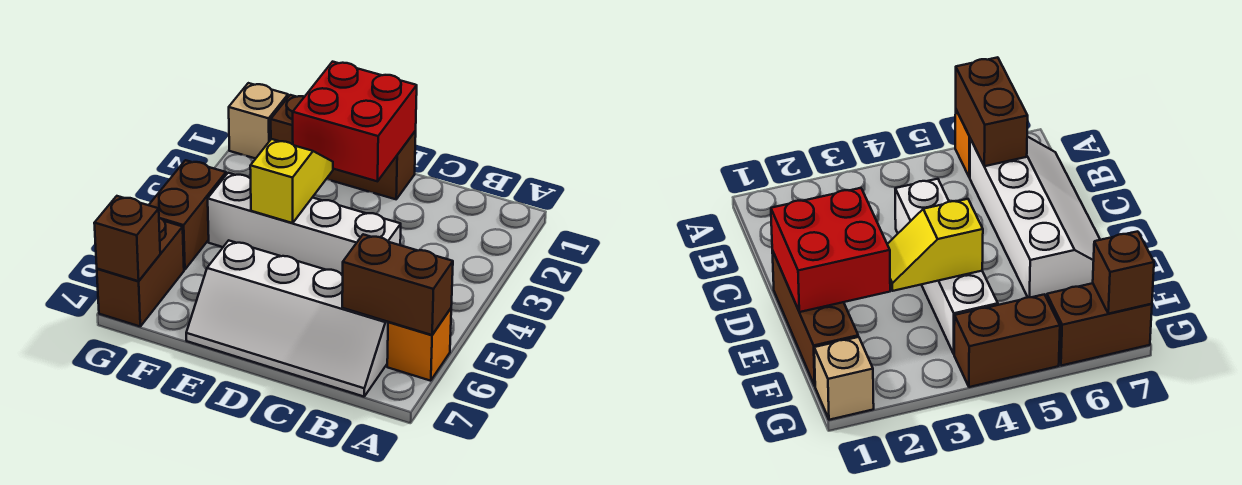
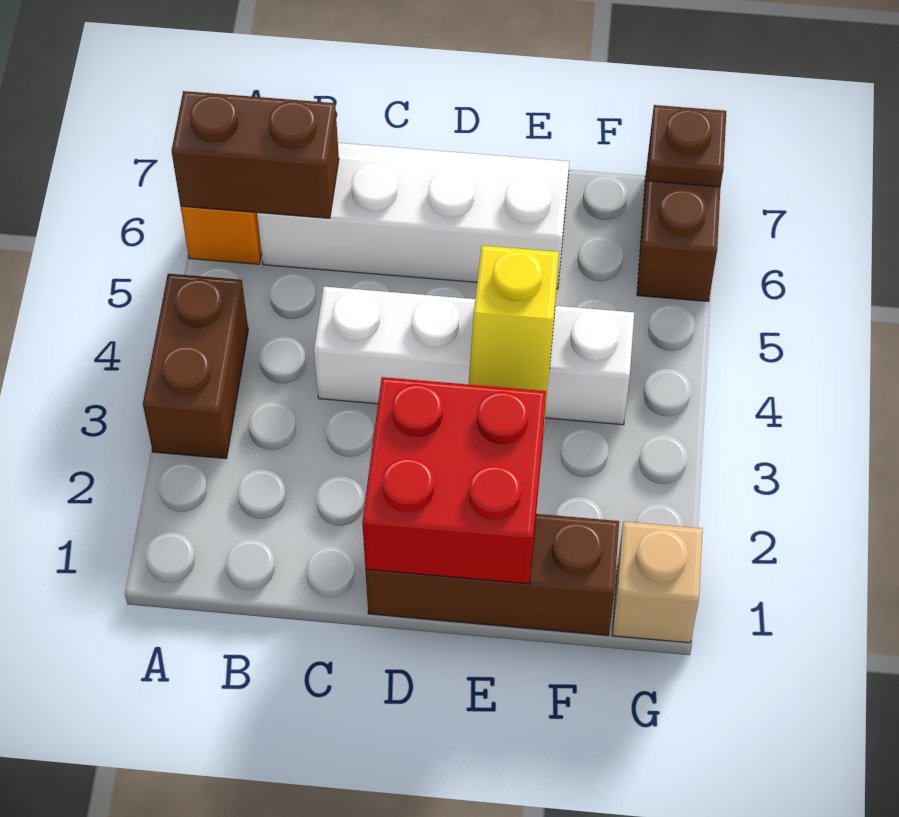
brown brick G4:G5 level 1 -> brown brick A3:A4 level 1
brown brick G7 level 2 -> brown plate G7 level 2

